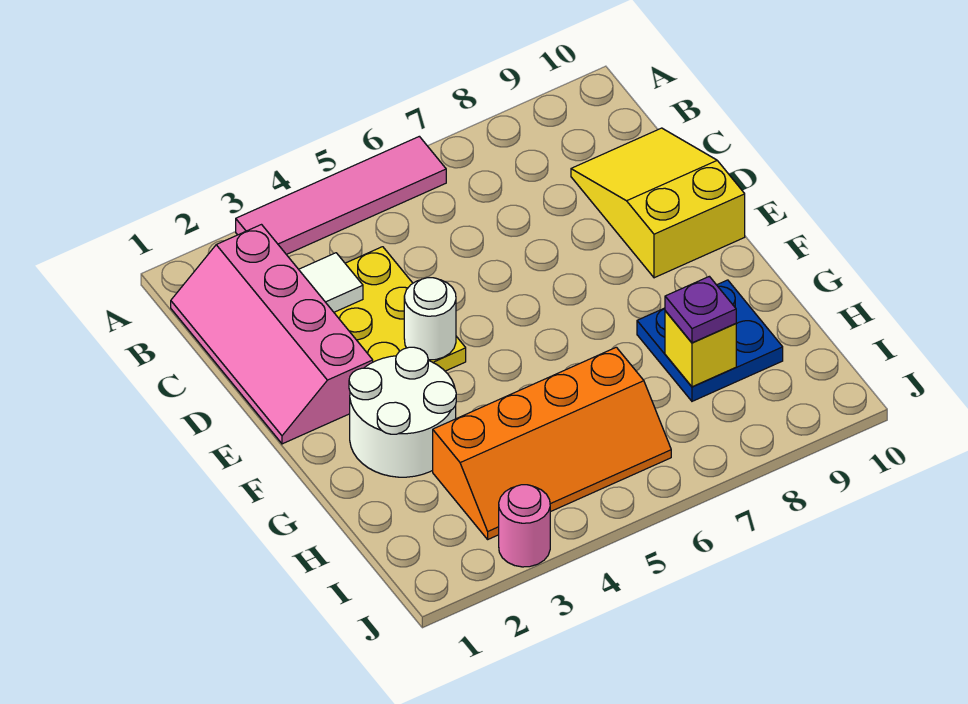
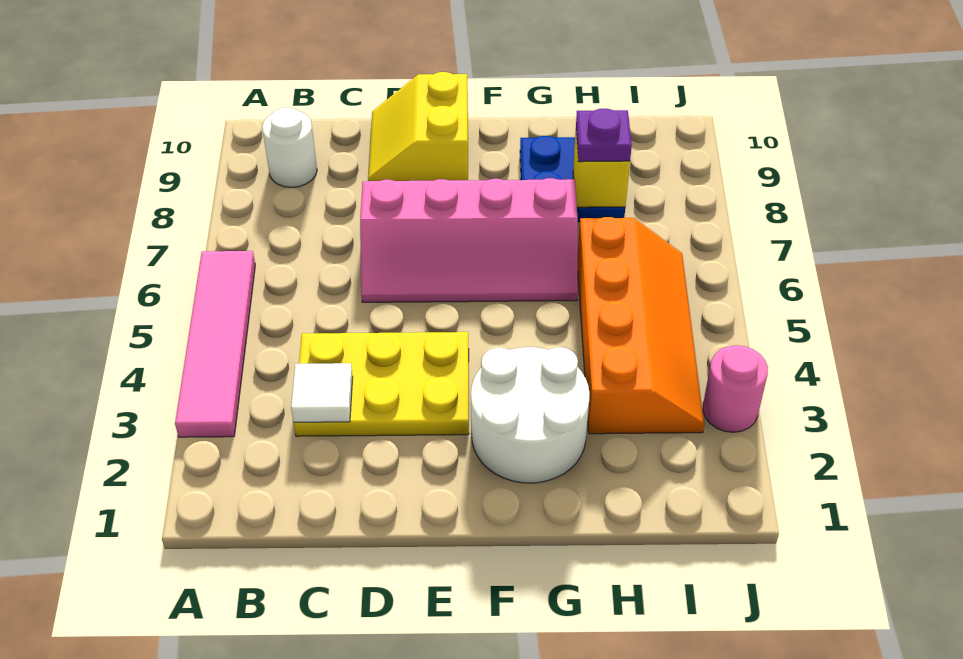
pink slope B1:E2 level 1 top 2 -> pink slope D6:G7 level 1 top 7
yellow slope C9:E10 level 1 top E -> yellow slope D9:E10 level 1 top E
white round brick E4 level 2 -> white round brick B9 level 1

